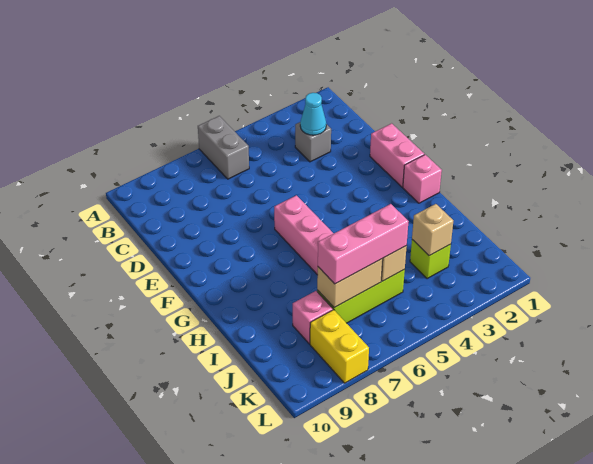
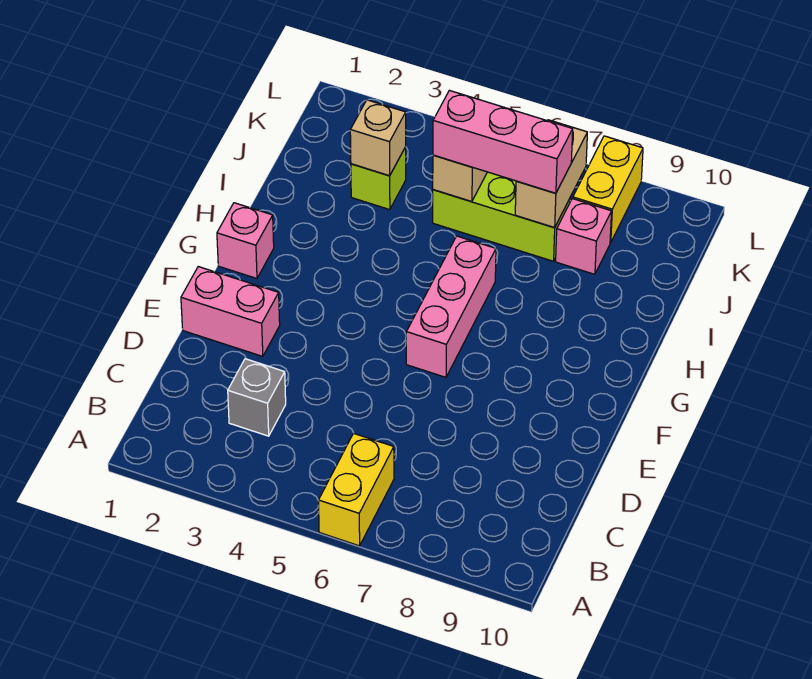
grey brick A6:B6 level 1 -> yellow brick A6:B6 level 1
cyan cone C3 level 2 -> none
pink brick E1:F1 level 1 -> pink brick E1:E2 level 1
tan brick J6:J7 level 2 -> tan brick J7:K7 level 2

